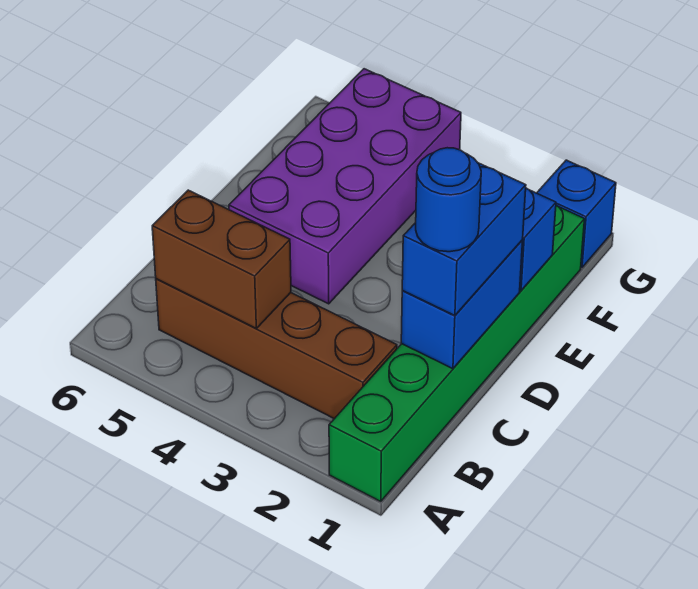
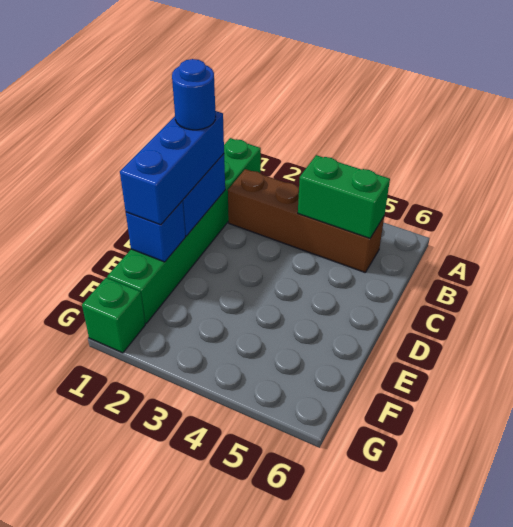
brown brick B4:B5 level 2 -> green brick B4:B5 level 2
blue brick C1:D1 level 3 -> blue brick C1:E1 level 3
purple brick D4:G5 level 1 -> none
blue brick G1 level 1 -> green brick G1 level 1

